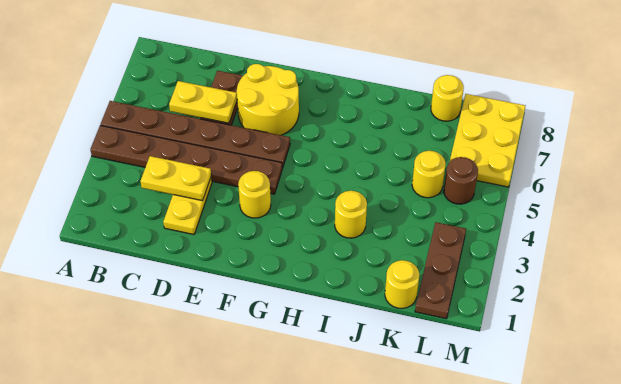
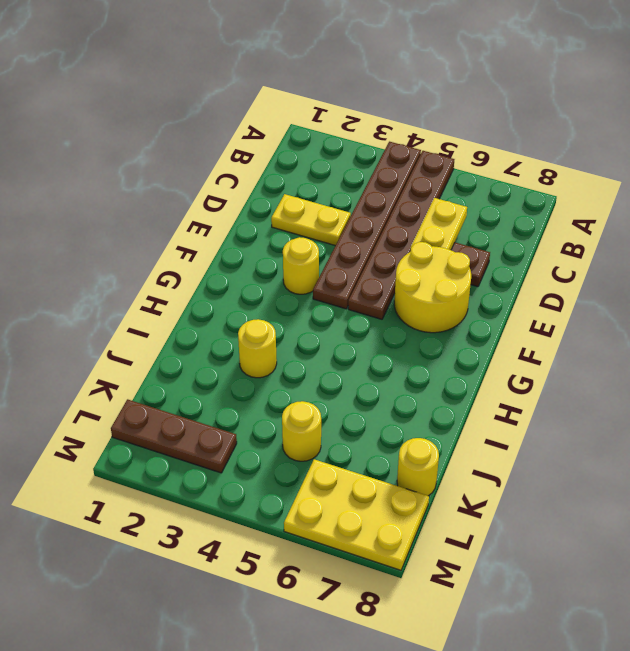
yellow plate C3:D3 level 2 -> none
yellow round brick K1 level 1 -> none
brown round brick L5 level 1 -> none

